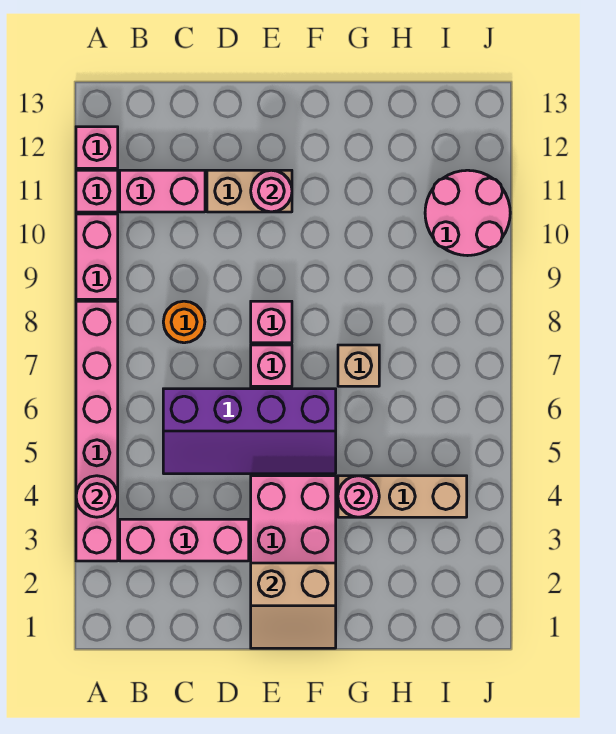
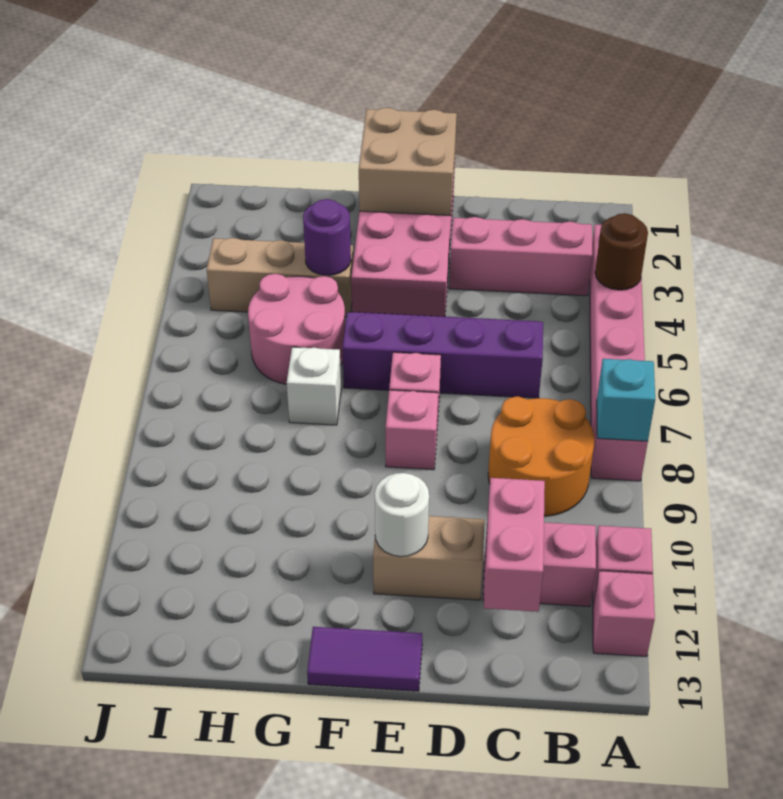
pink round brick A4 level 2 -> brown round brick A4 level 2
none -> cyan brick A8 level 2
pink brick A9:A10 level 1 -> pink brick C11:C12 level 2
orange round brick C8 level 1 -> orange round brick B8:C9 level 1
tan slope E1:F2 level 2 top 2 -> tan brick E1:F2 level 2
pink round brick E11 level 2 -> white round brick E11 level 2
none -> purple tile E13:F13 level 1
pink round brick G4 level 2 -> purple round brick G4 level 2
tan brick G7 level 1 -> white brick G7 level 1
pink round brick I10:J11 level 1 -> pink round brick G5:H6 level 1

